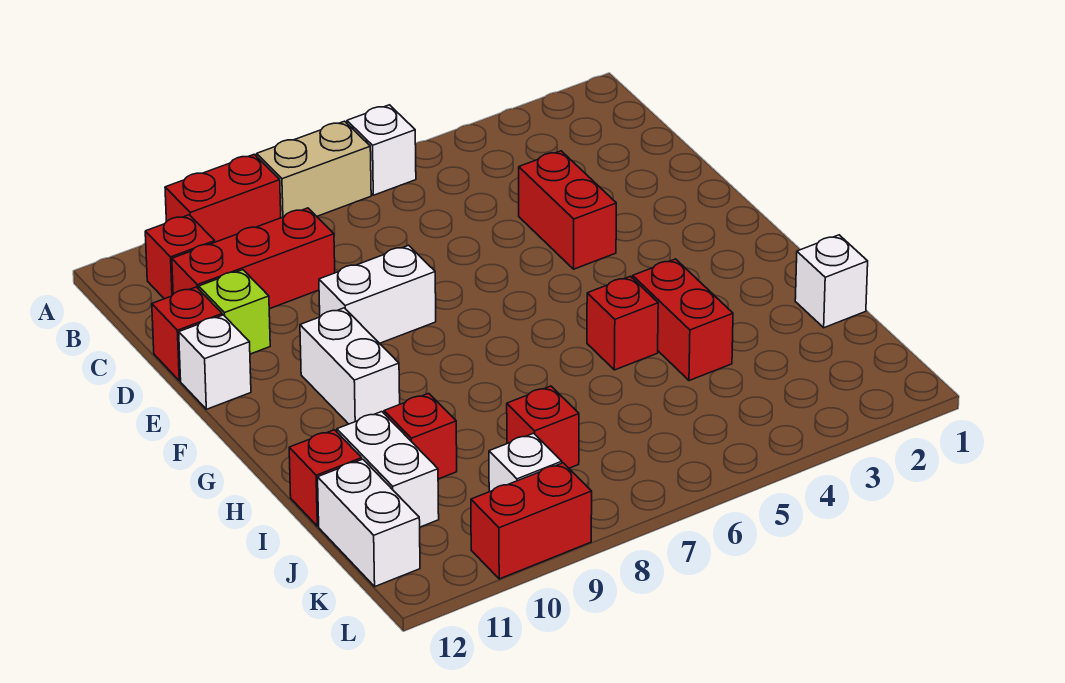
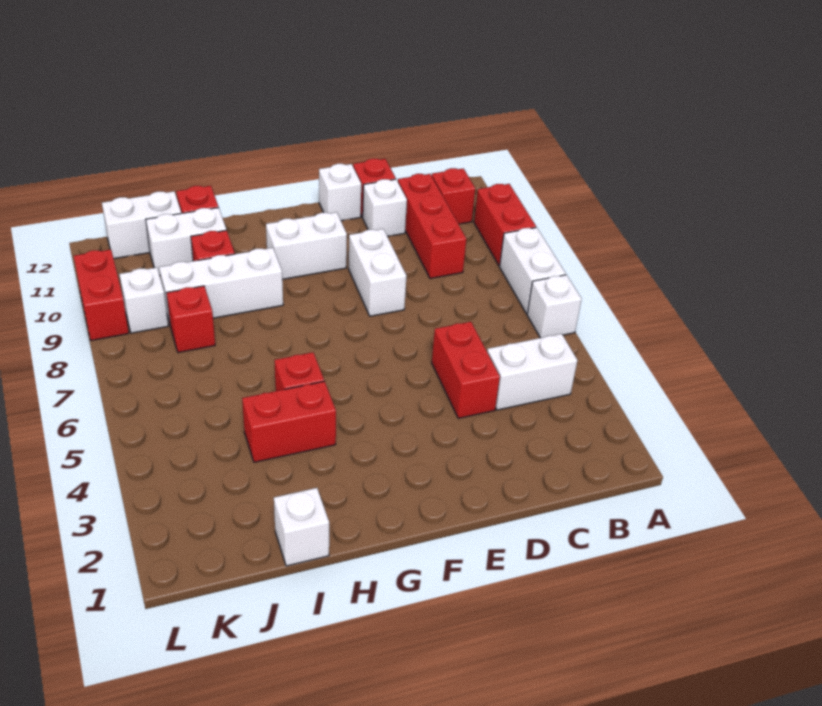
tan brick A7:A8 level 1 -> white brick A7:A8 level 1
none -> white brick B4:C4 level 1
red brick D4:E4 level 1 -> red brick D4:D5 level 1
lime brick D11 level 1 -> white brick D11 level 1
none -> white brick H9:J9 level 1

